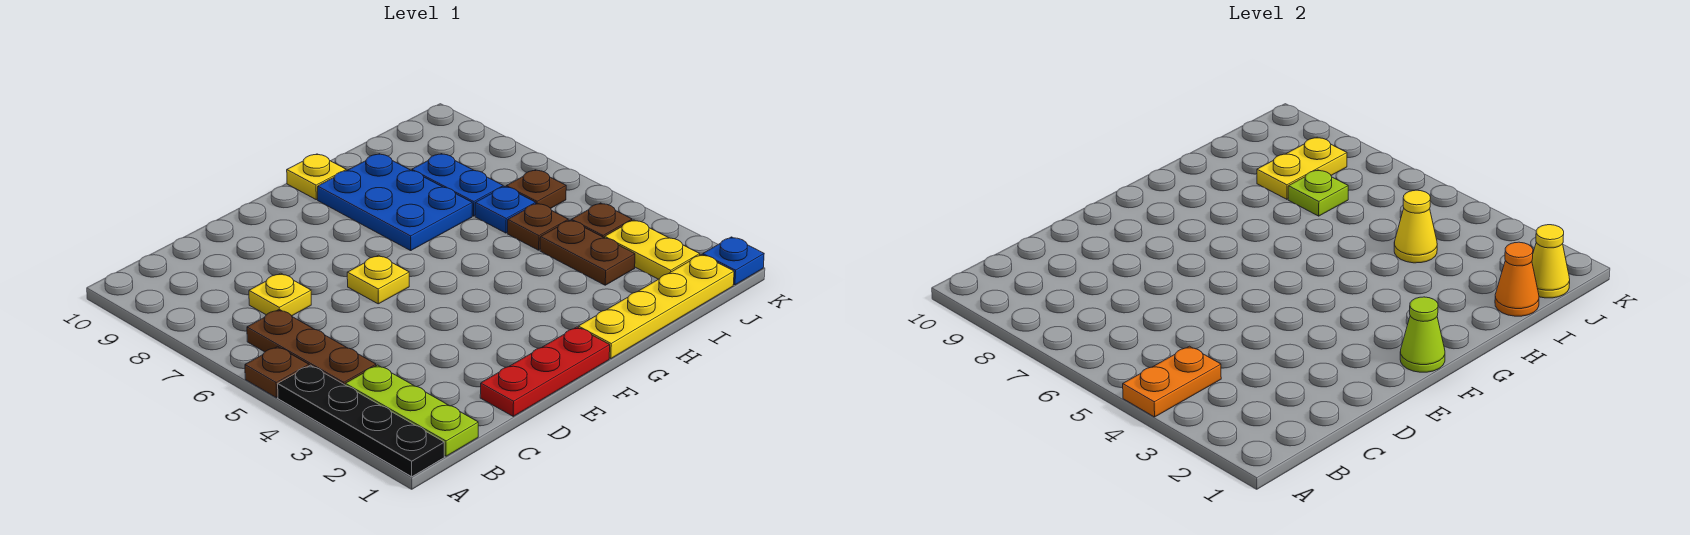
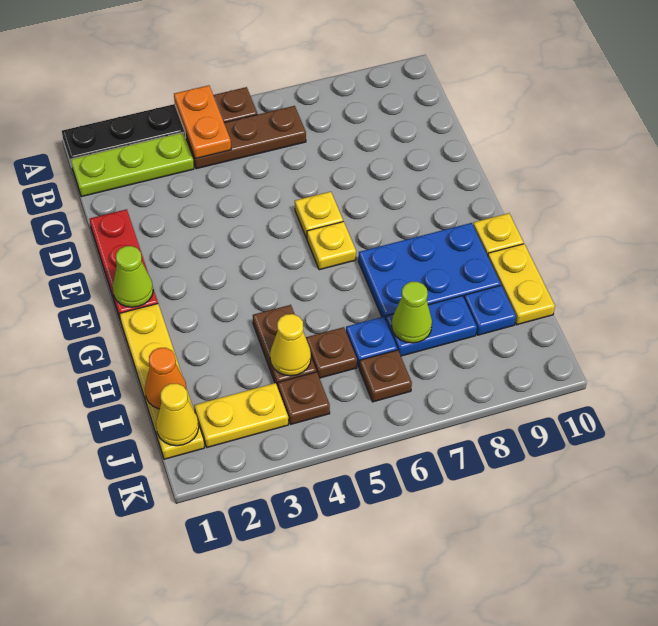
yellow plate C7 level 1 -> yellow plate F6 level 1
brown plate I3:I4 level 1 -> brown plate H4:I4 level 1
lime plate I7 level 2 -> lime cone I7 level 2
yellow plate I8:J8 level 2 -> yellow plate H10:I10 level 1
blue plate K1 level 1 -> blue plate I9 level 1

